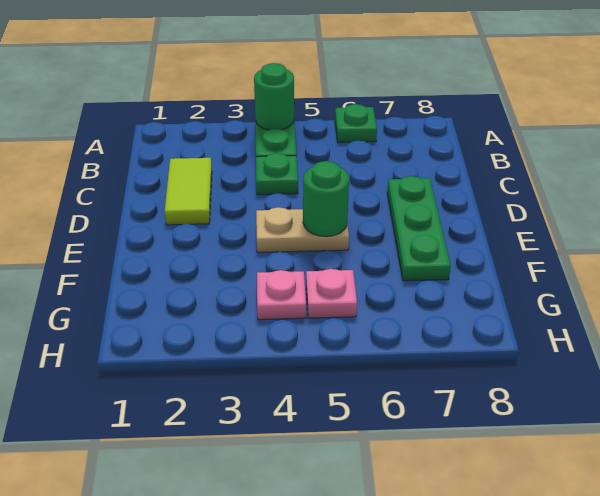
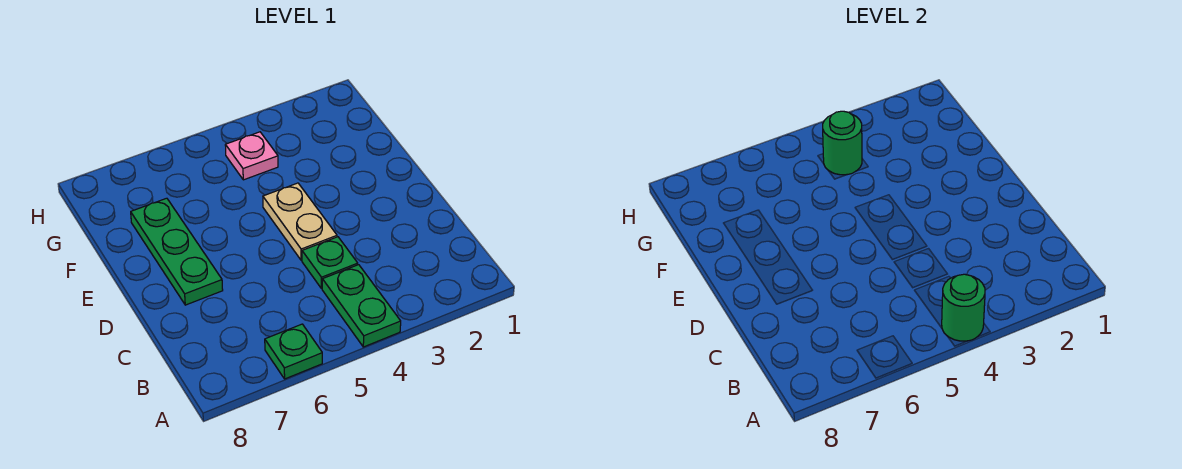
lime tile C2:D2 level 1 -> none
tan plate E4:E5 level 1 -> tan plate D4:E4 level 1
green round brick E5 level 2 -> green round brick G4 level 2
pink plate G5 level 1 -> none

